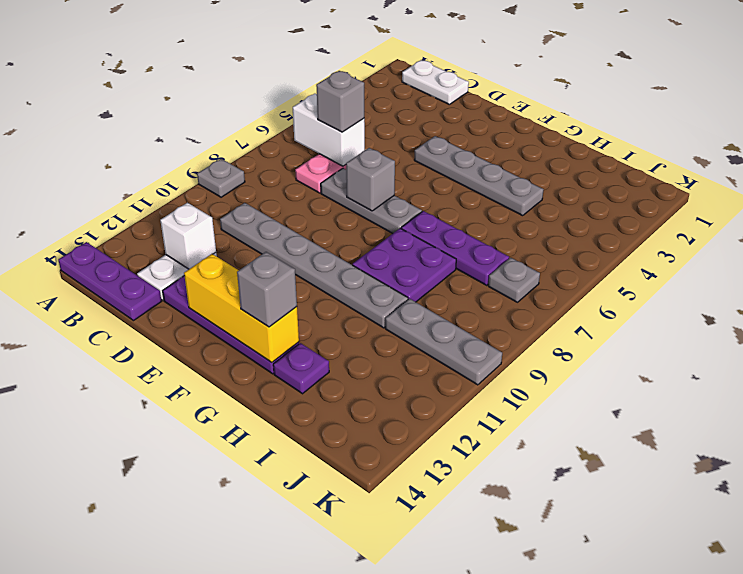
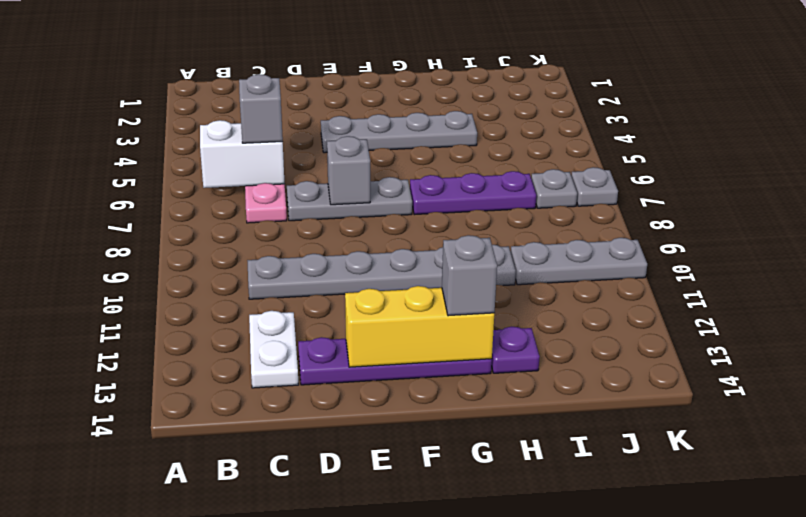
grey plate A9 level 1 -> grey plate K7 level 1
purple plate A14:C14 level 1 -> none
white plate B1:C1 level 1 -> none
white brick C12 level 2 -> none
purple plate G8:H9 level 1 -> none

